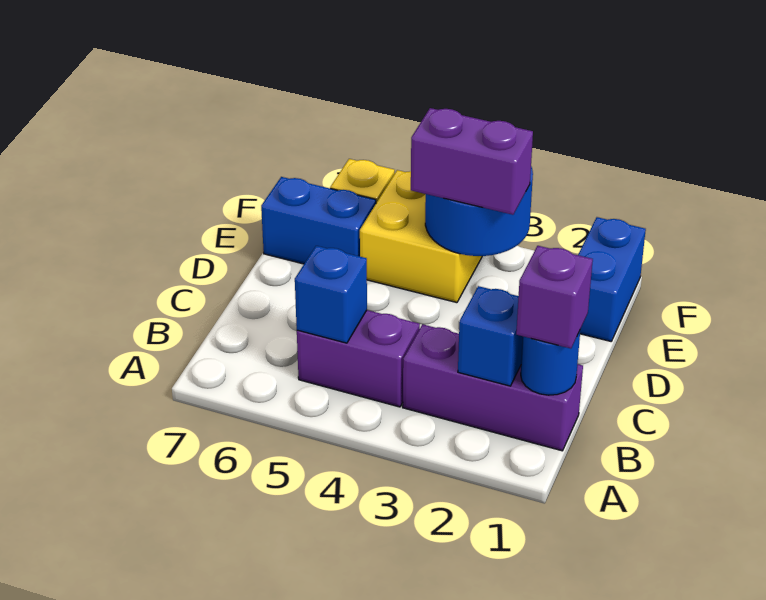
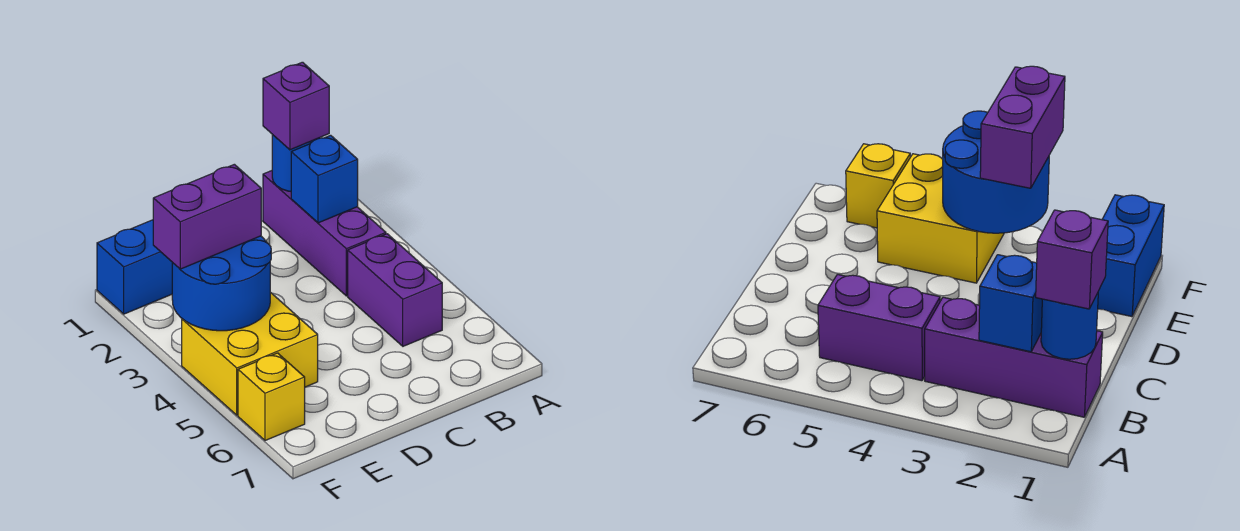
blue brick B5 level 2 -> none
purple brick E3:E4 level 3 -> purple brick E3:F3 level 3
blue brick E6:E7 level 1 -> none

